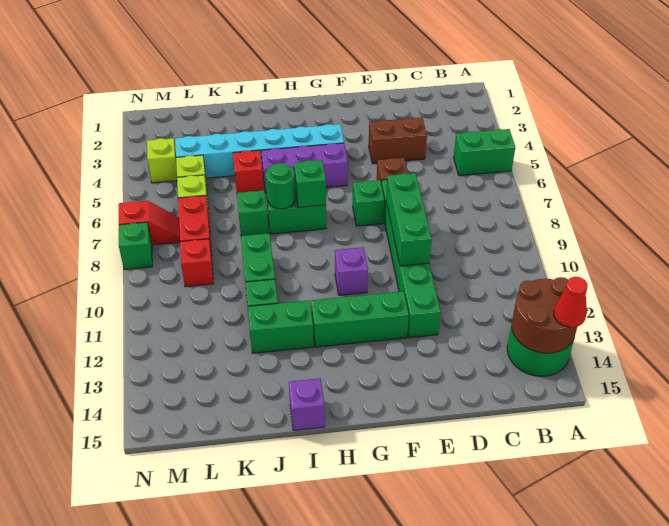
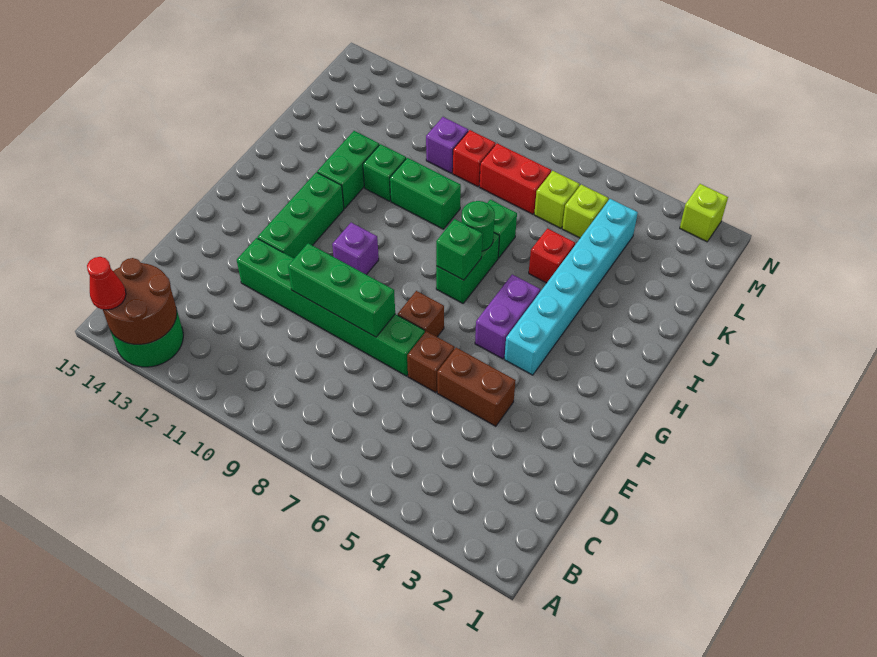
green brick A5:B5 level 1 -> none
brown brick D4:E4 level 1 -> brown brick E4:E5 level 1
green brick F7 level 1 -> brown brick F7 level 1
purple brick G5:I5 level 1 -> purple brick G5:H5 level 1
purple brick I15 level 1 -> purple brick L10 level 1
lime brick M4 level 1 -> lime brick N2 level 1
red slope M7:N7 level 1 top N -> none
green brick N8 level 1 -> none

